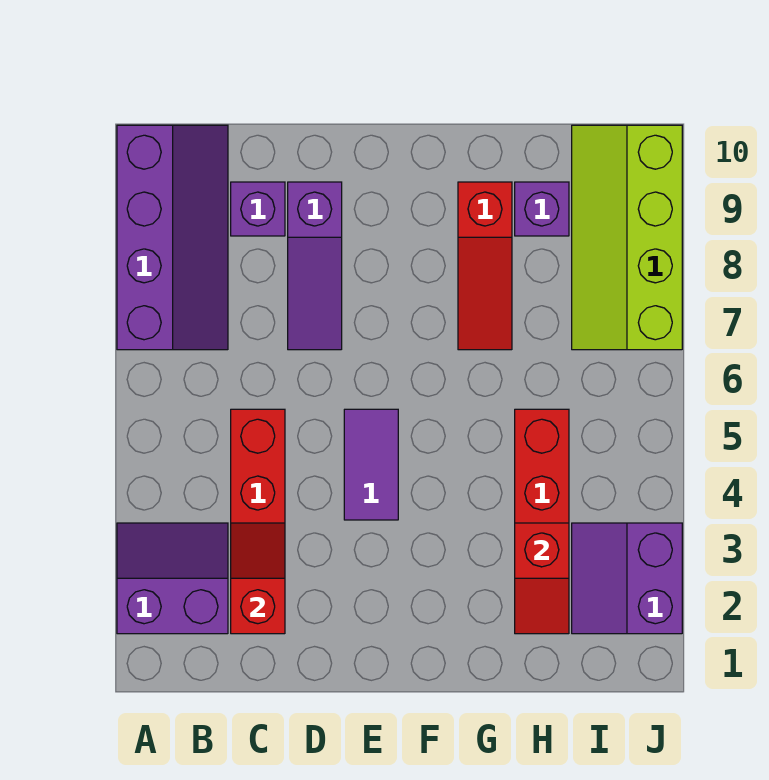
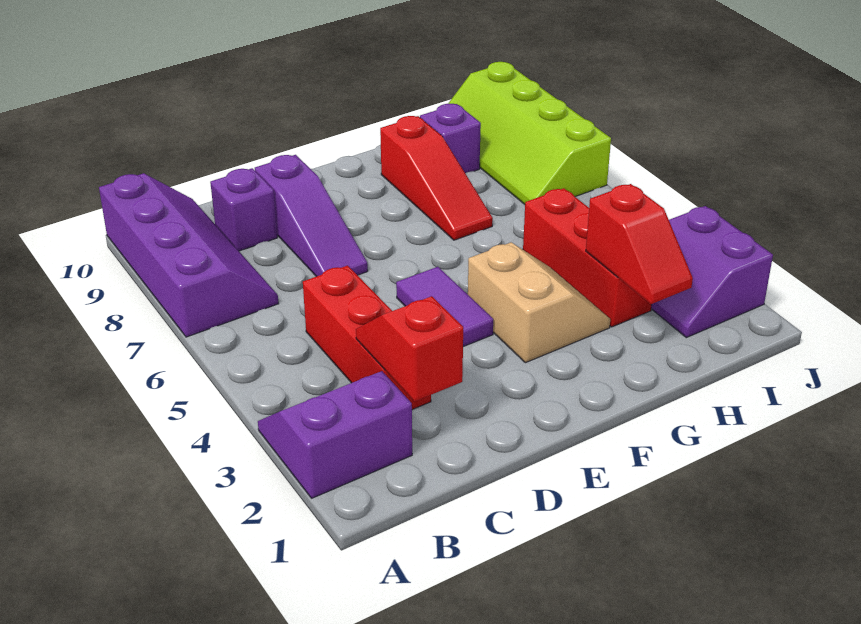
none -> tan slope F3:G4 level 1 top F

